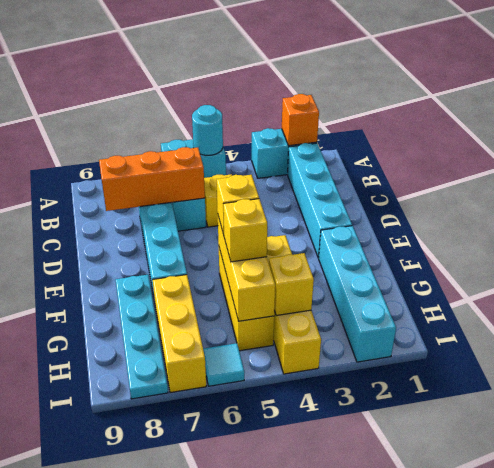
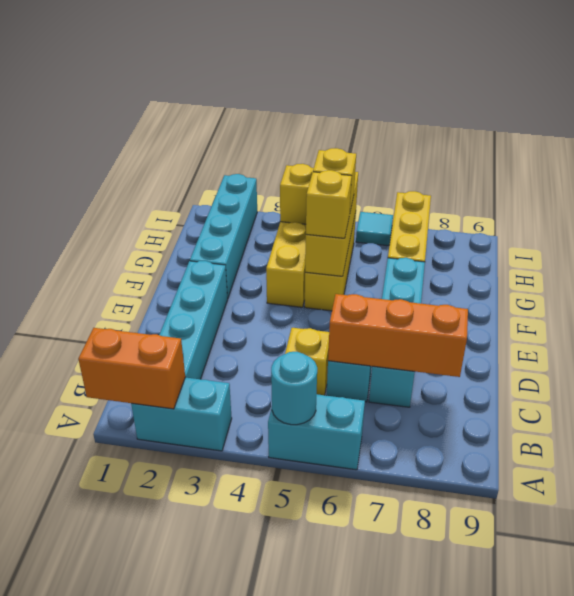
orange brick A2 level 2 -> orange brick A1:A2 level 2
cyan plate F8:I8 level 1 -> none

